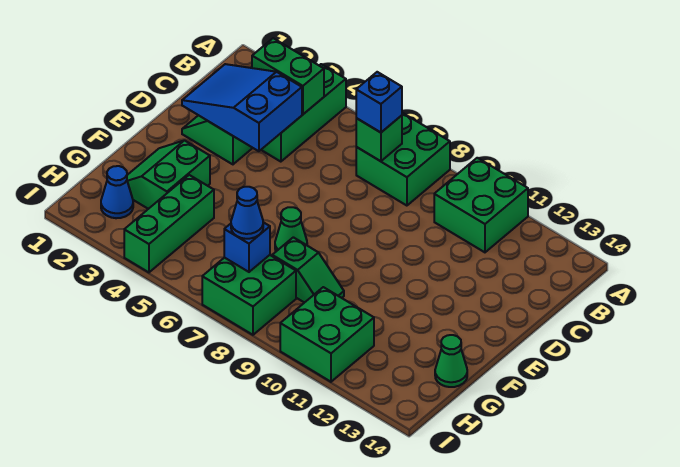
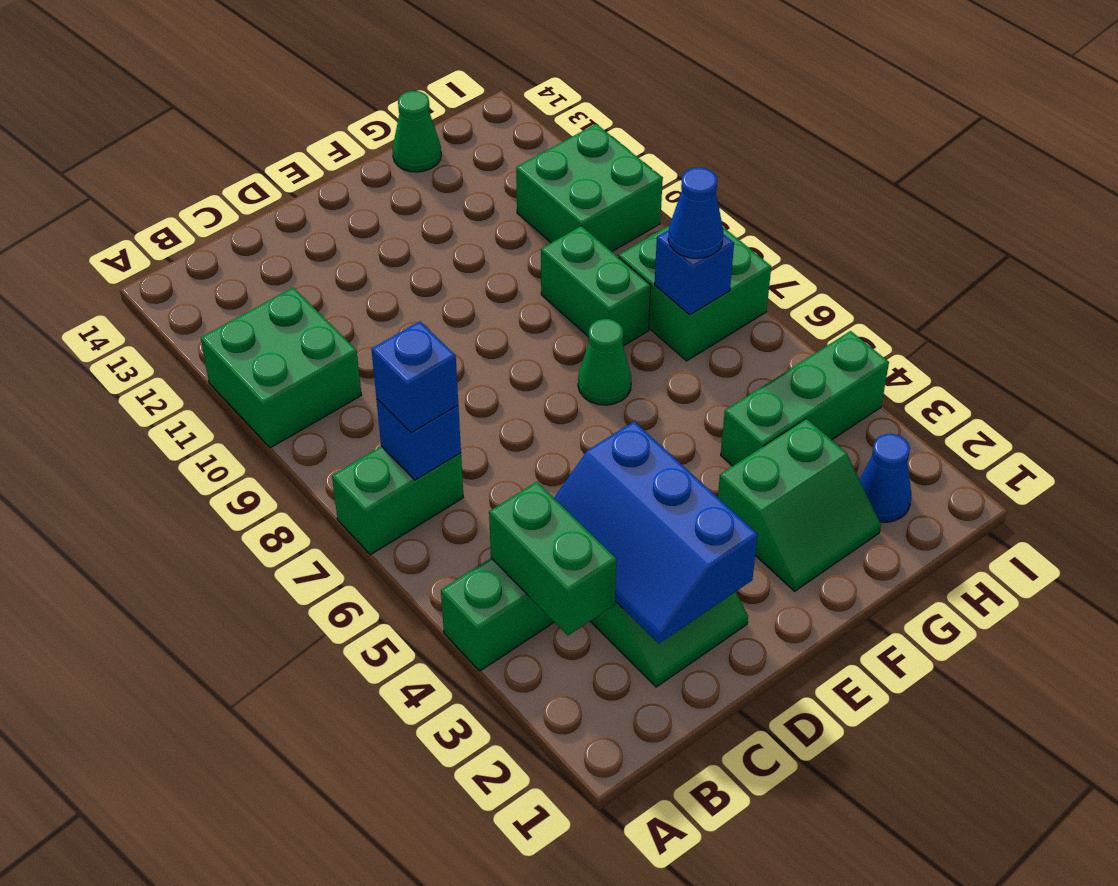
green brick A7:B8 level 1 -> green brick A7:B7 level 1
green brick B7 level 2 -> blue brick B7 level 2
blue slope C2:D4 level 2 top 4 -> blue slope C2:D4 level 2 top D
green slope G8:G9 level 1 top 8 -> green brick G8:G9 level 1

